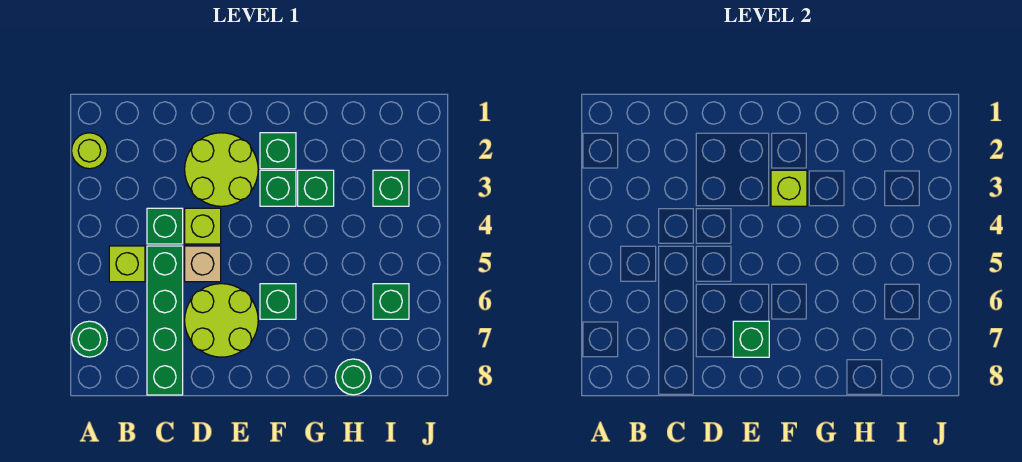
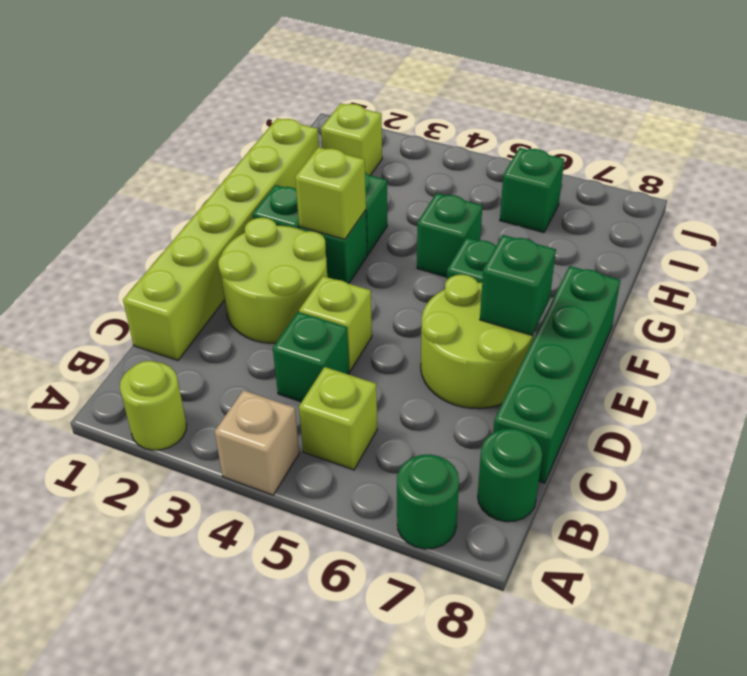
none -> lime brick C1:H1 level 1
green brick C5:C8 level 1 -> green brick C8:F8 level 1
tan brick D5 level 1 -> tan brick A4 level 1
green round brick H8 level 1 -> green round brick B8 level 1
none -> lime brick I2 level 1
green brick I3 level 1 -> green brick G5 level 1

